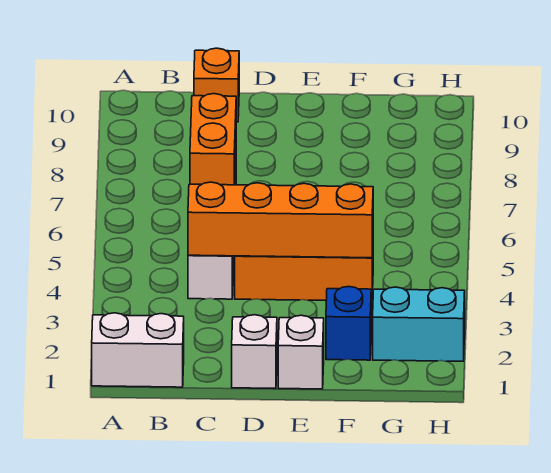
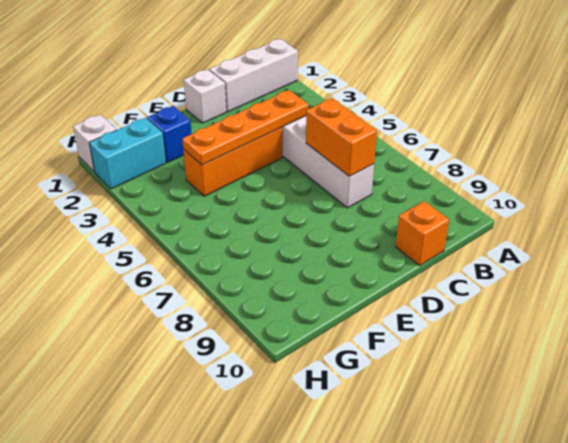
white brick A1:B1 level 1 -> white brick A1:C1 level 1
orange brick C4:F4 level 2 -> orange plate C4:F4 level 2
white brick E1 level 1 -> white brick H1 level 1

